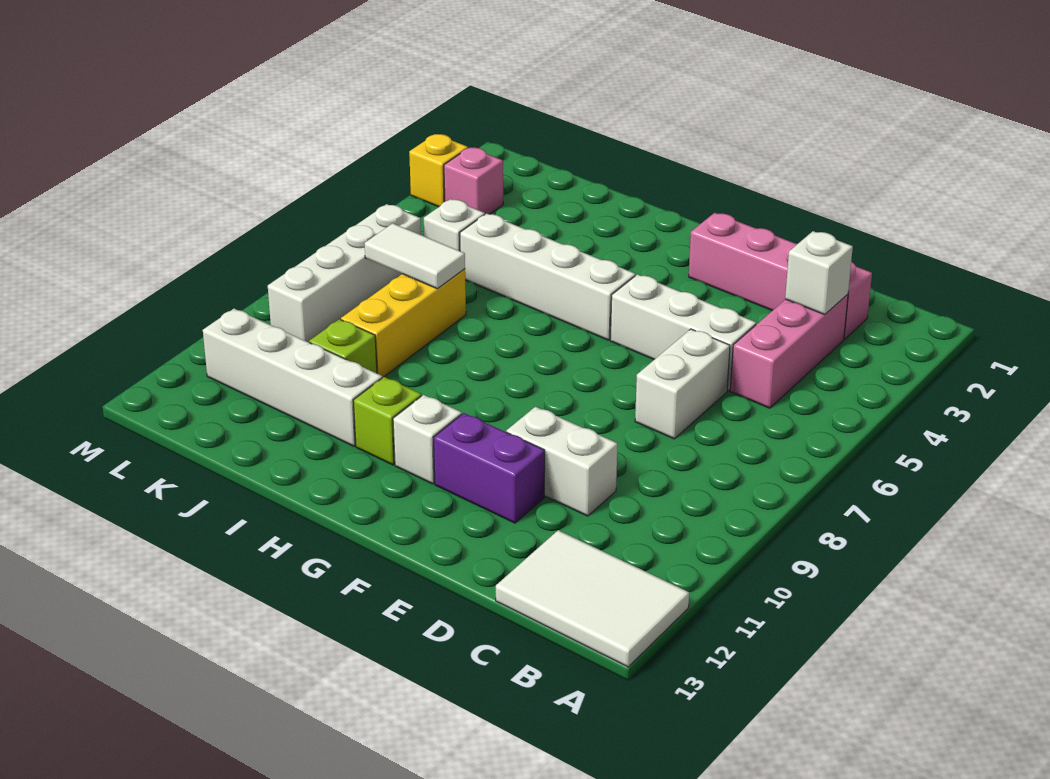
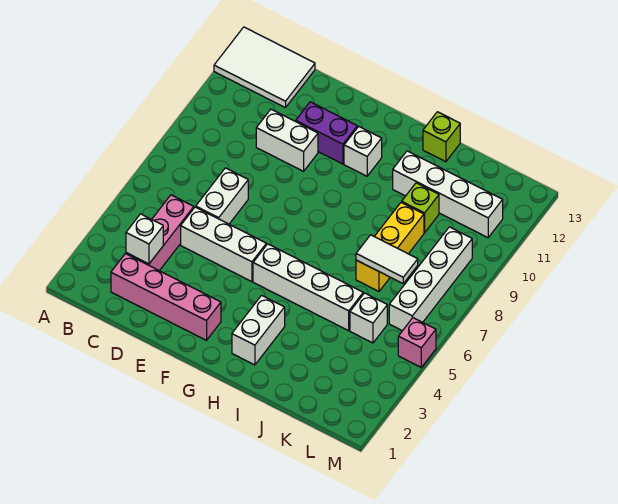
none -> white brick H2:H3 level 1
lime brick H11 level 1 -> lime brick I13 level 1
pink brick L3 level 1 -> pink brick M5 level 1
yellow brick M3 level 1 -> none

